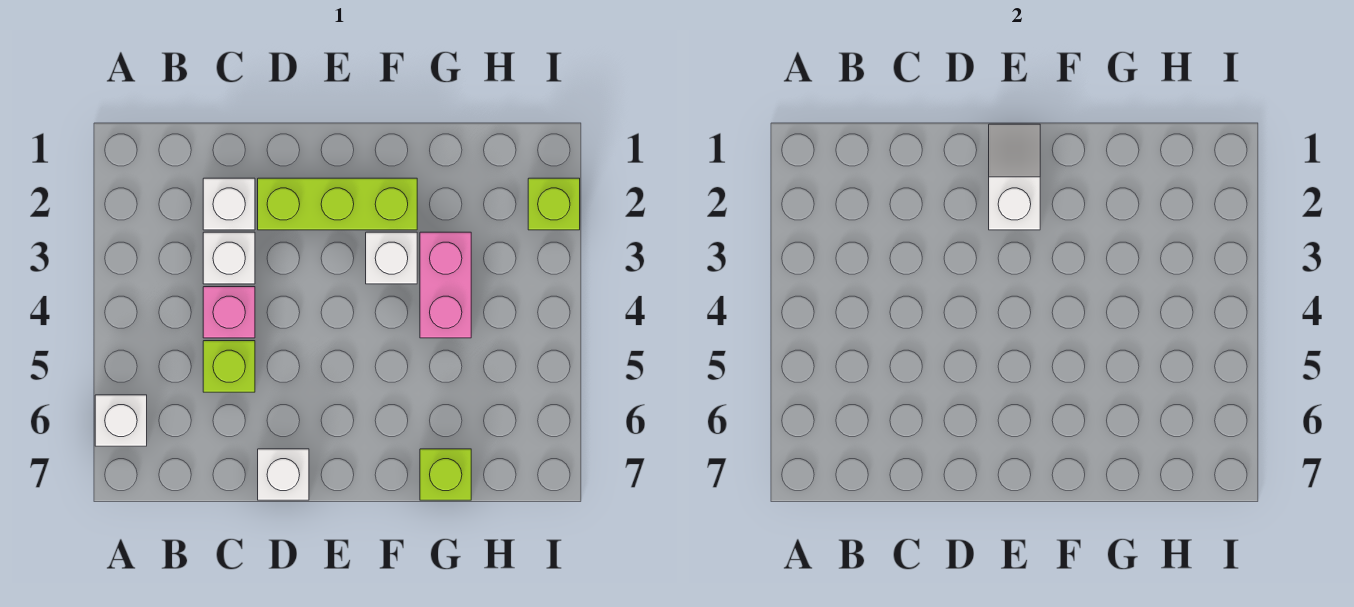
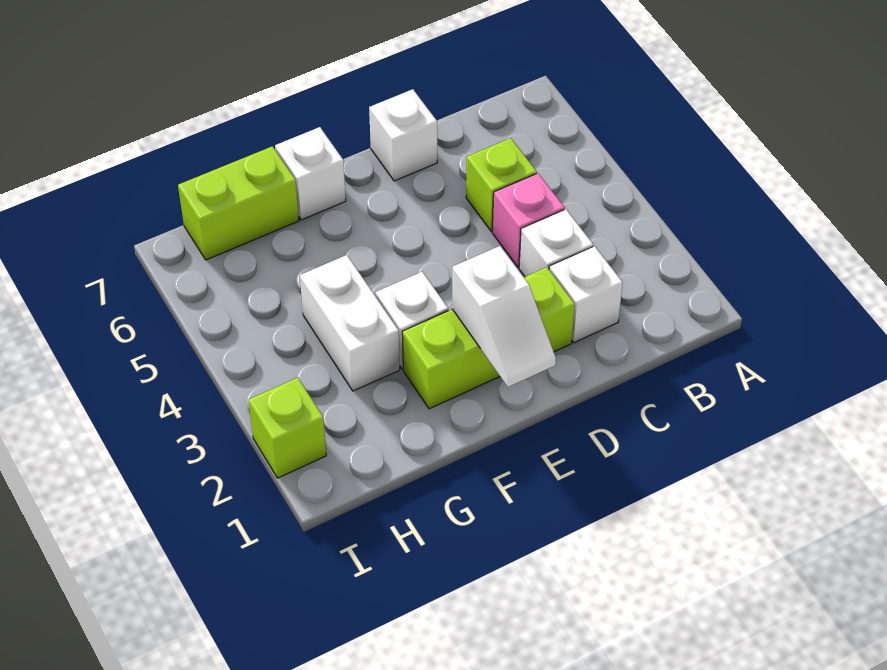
white brick A6 level 1 -> white brick F7 level 1
pink brick G3:G4 level 1 -> white brick G3:G4 level 1
lime brick G7 level 1 -> lime brick G7:H7 level 1

